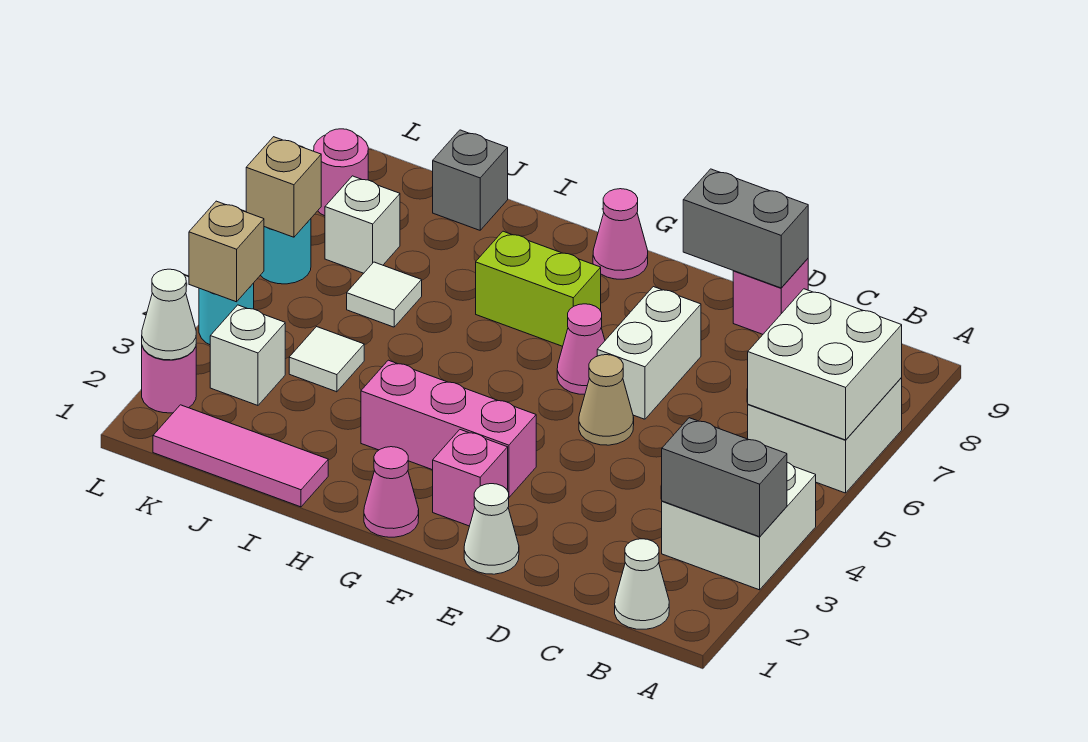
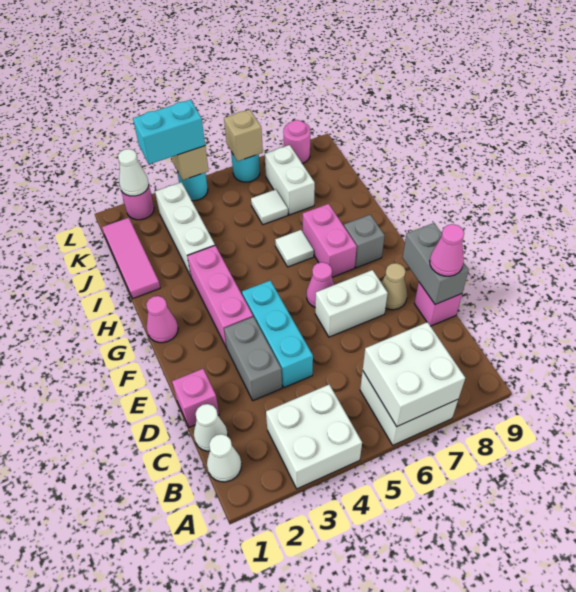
grey brick A3:B3 level 2 -> grey brick D3:E3 level 1
none -> cyan brick D4:F4 level 1
white cone E1 level 1 -> white cone C1 level 1
tan cone E5 level 1 -> tan cone E8 level 1
pink brick F2 level 1 -> pink brick D1 level 1
lime brick G7:H7 level 1 -> pink brick G7:H7 level 1
pink cone G9 level 1 -> pink cone D9 level 3
white tile J4 level 1 -> white tile H6 level 1
grey brick J9 level 1 -> grey brick G8 level 1
white brick K3 level 1 -> white brick I3:K3 level 1
white brick K7 level 1 -> white brick J7:K7 level 1
none -> cyan brick L3:L4 level 3

